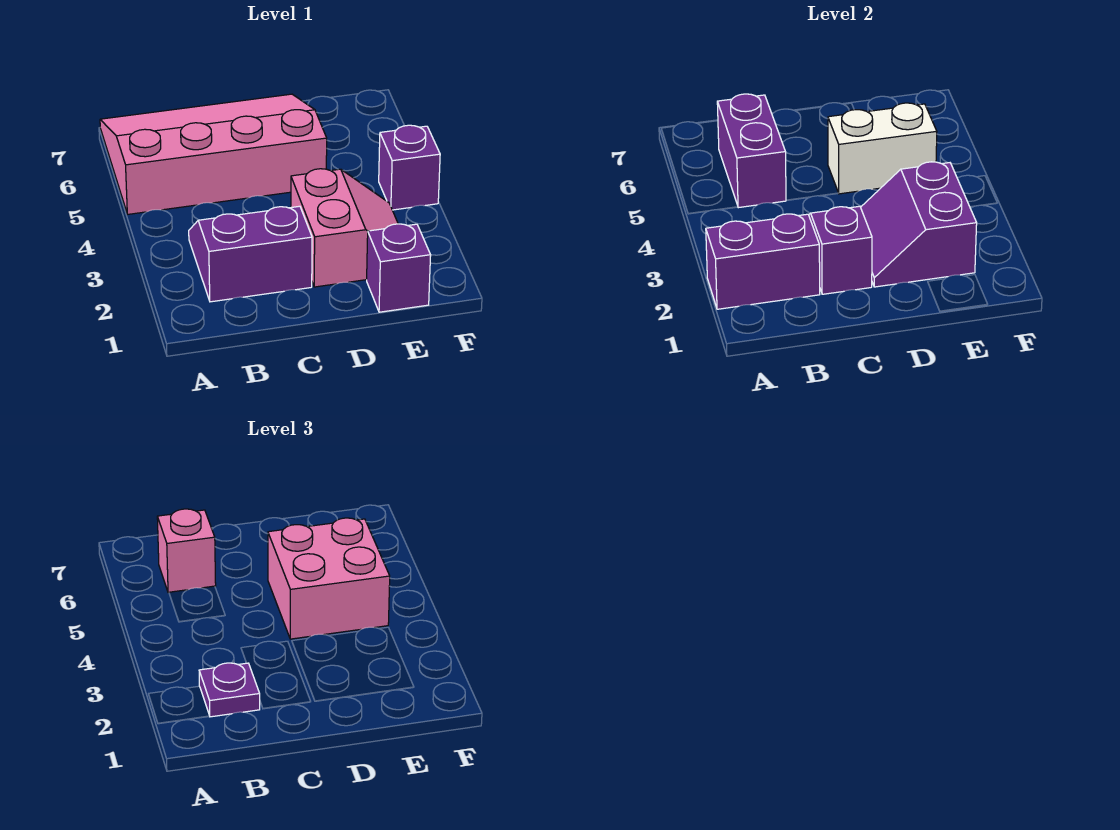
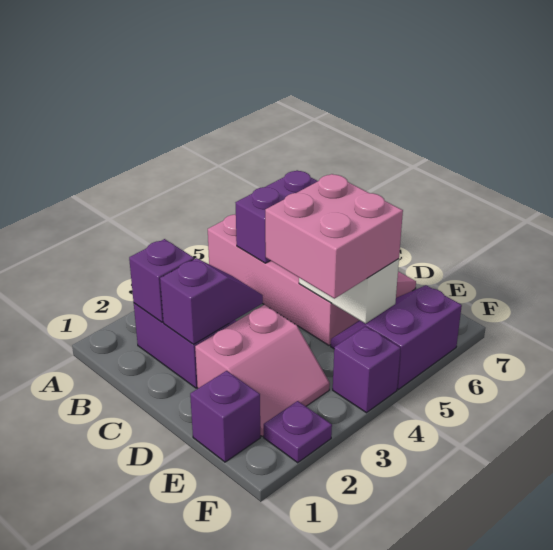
purple brick A2:B2 level 2 -> purple brick B2 level 2
purple plate B2 level 3 -> purple plate F2 level 1
pink brick B6 level 3 -> none
purple slope D2:E3 level 2 top E -> purple slope E5:F6 level 1 top F

